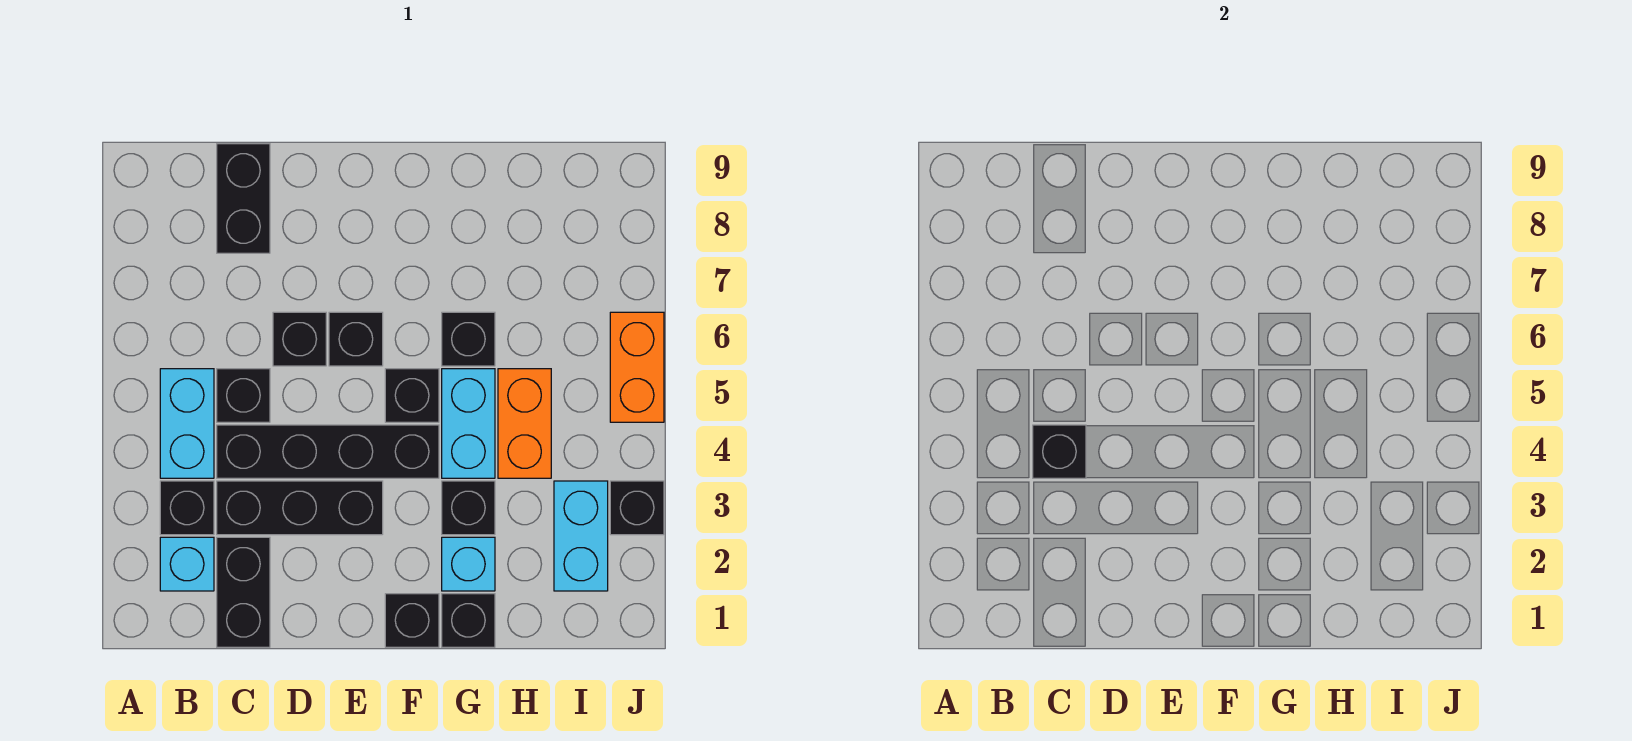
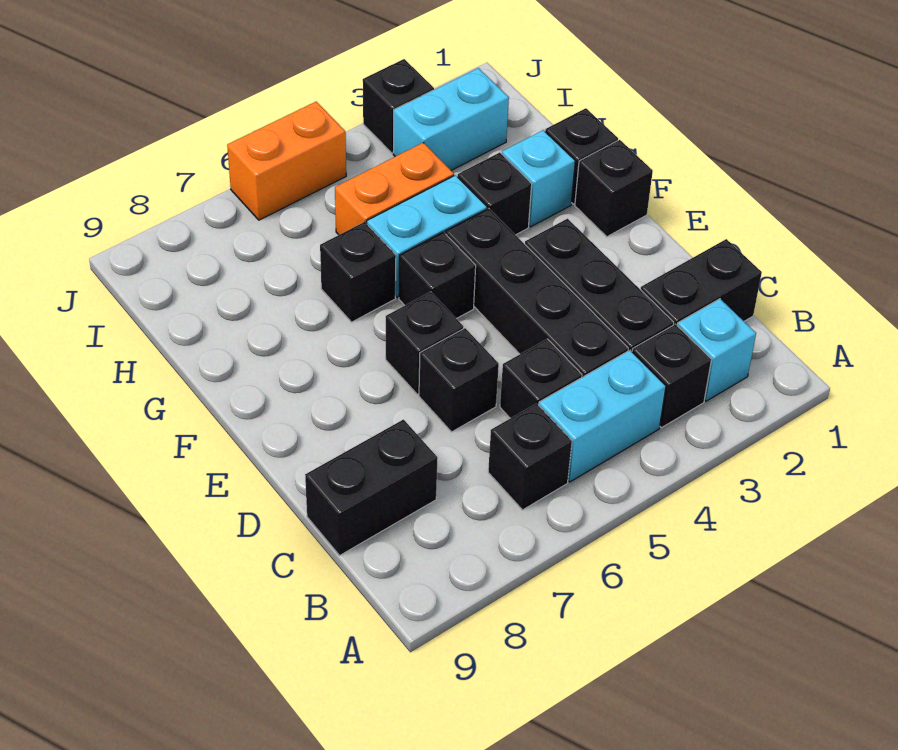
black brick C4 level 2 -> black brick B6 level 1

